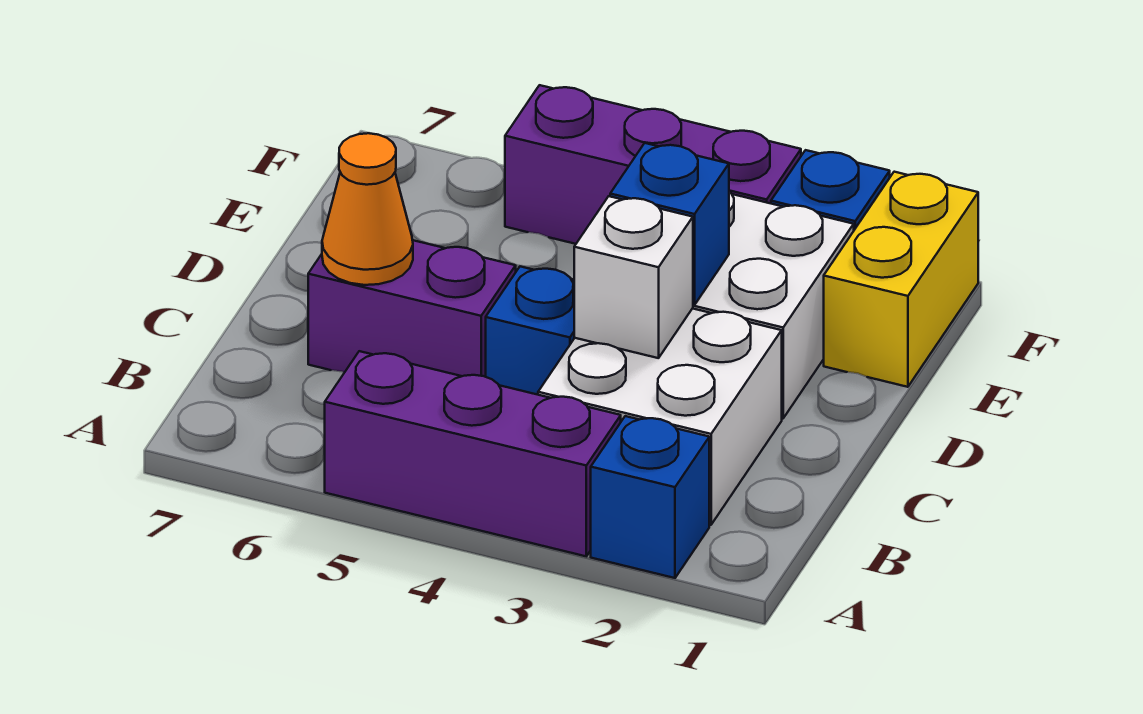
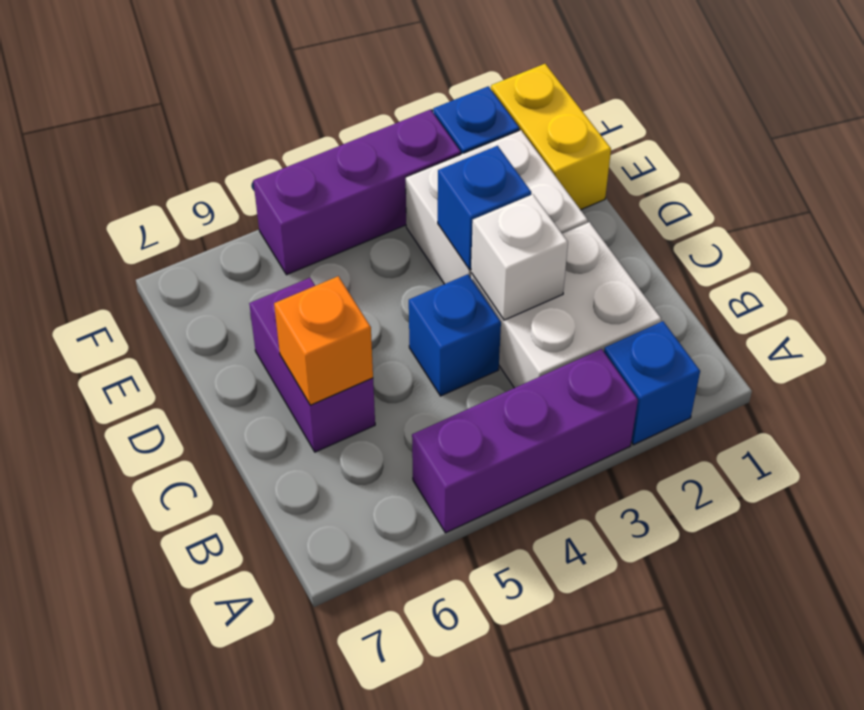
purple brick C5:C6 level 1 -> purple brick C6:D6 level 1
orange cone C6 level 2 -> orange brick C6 level 2

